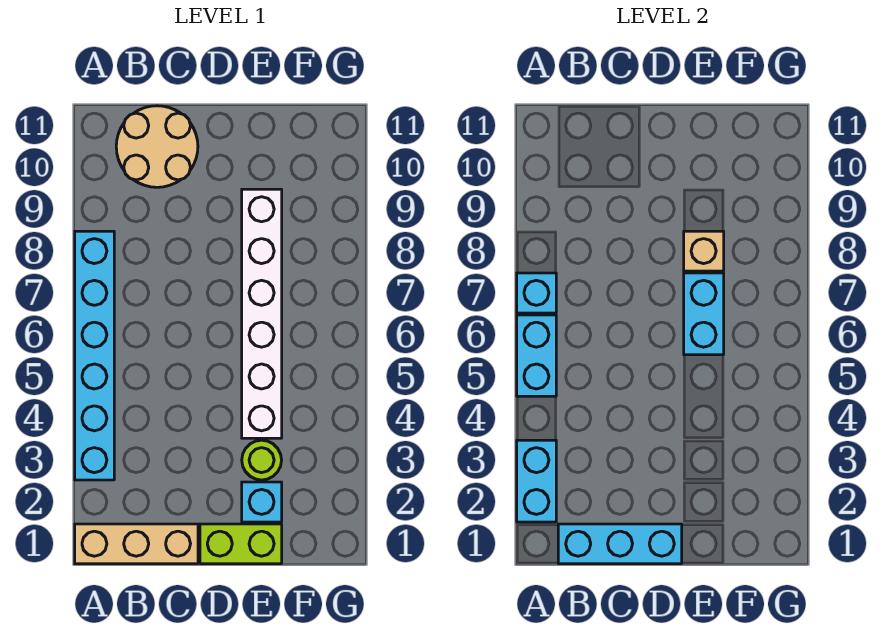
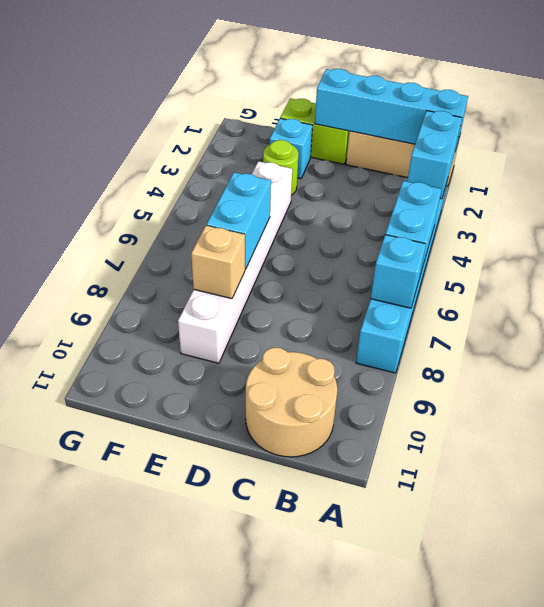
cyan brick B1:D1 level 2 -> cyan brick A1:D1 level 2

